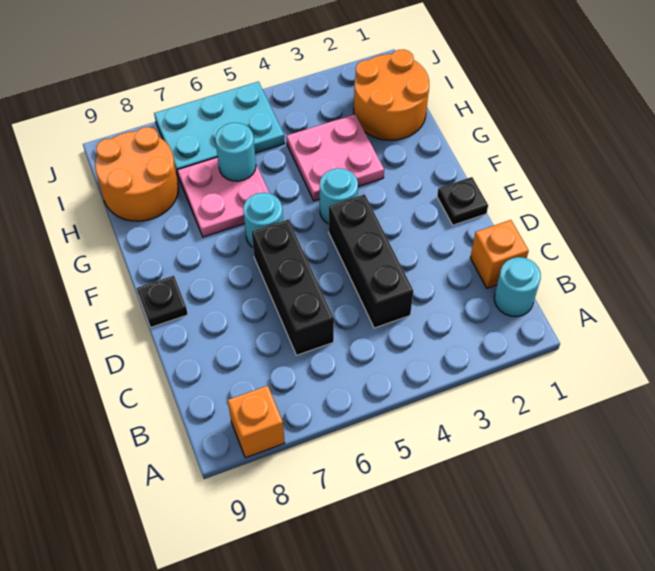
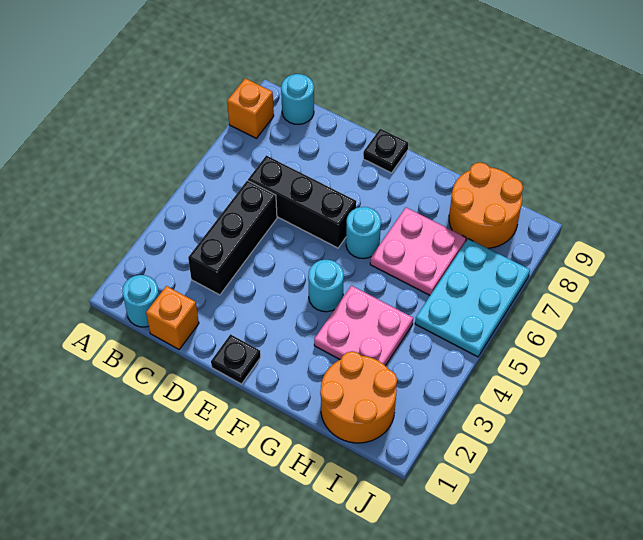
black brick C4:E4 level 1 -> black brick C3:C5 level 1
cyan round brick H6 level 2 -> cyan round brick B9 level 1

